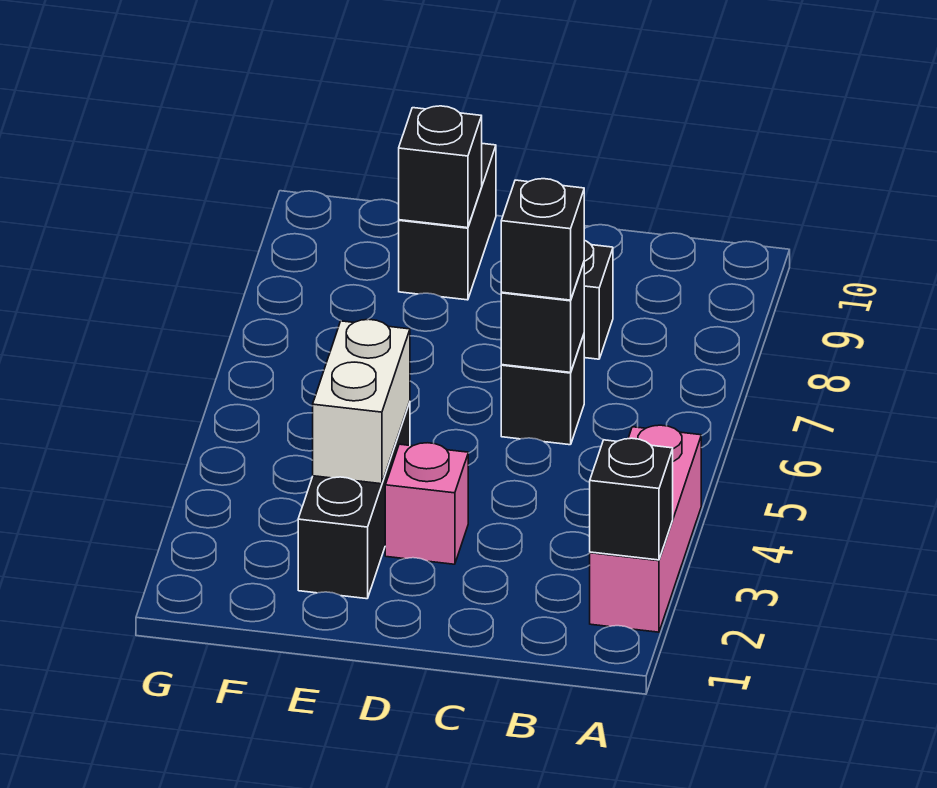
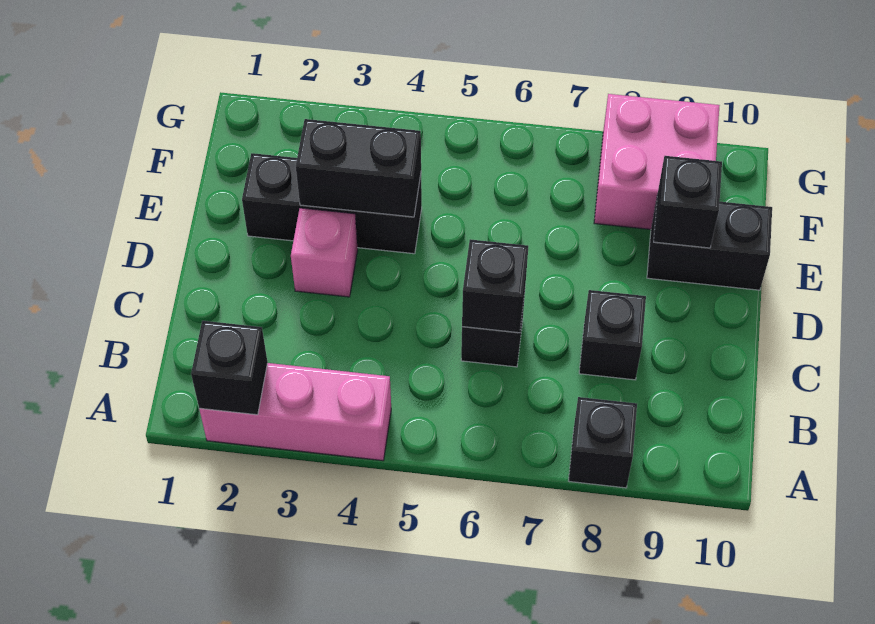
black brick C6 level 3 -> black brick A8 level 1
white brick E3:E4 level 2 -> black brick E3:E4 level 2
none -> pink brick F8:G9 level 1

